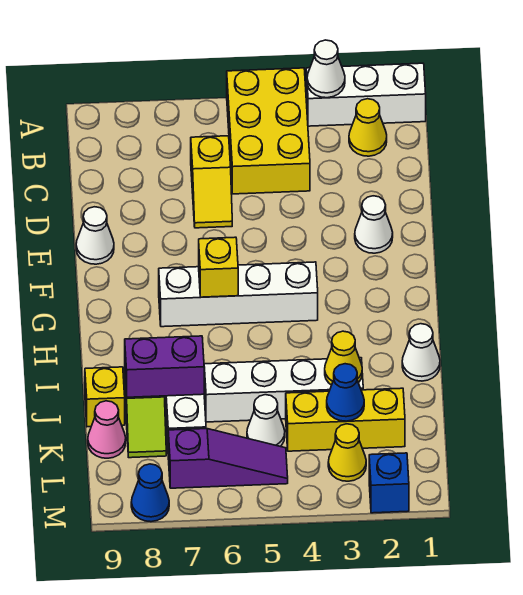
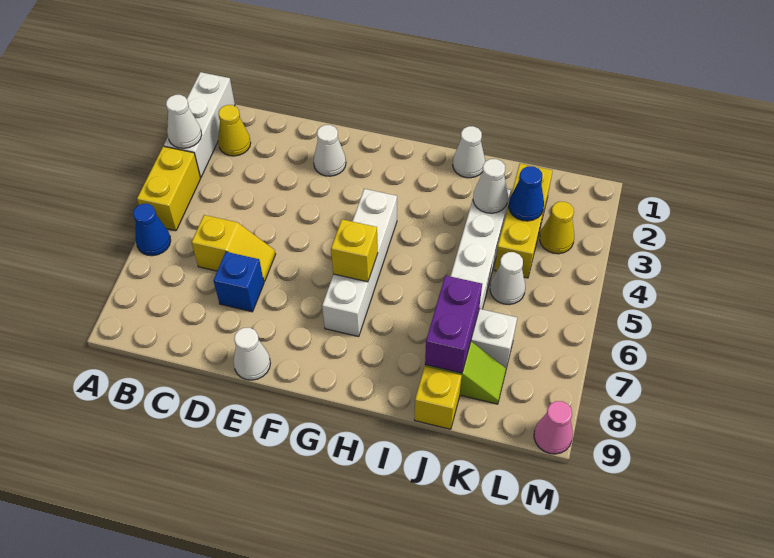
yellow brick A4:C5 level 1 -> yellow brick A4:A5 level 1
yellow cone J3 level 2 -> white cone J3 level 2
pink cone K9 level 1 -> pink cone M9 level 1
purple slope L5:L7 level 1 top 7 -> none
blue brick M2 level 1 -> blue brick D7 level 1
blue cone M8 level 1 -> blue cone A6 level 1

